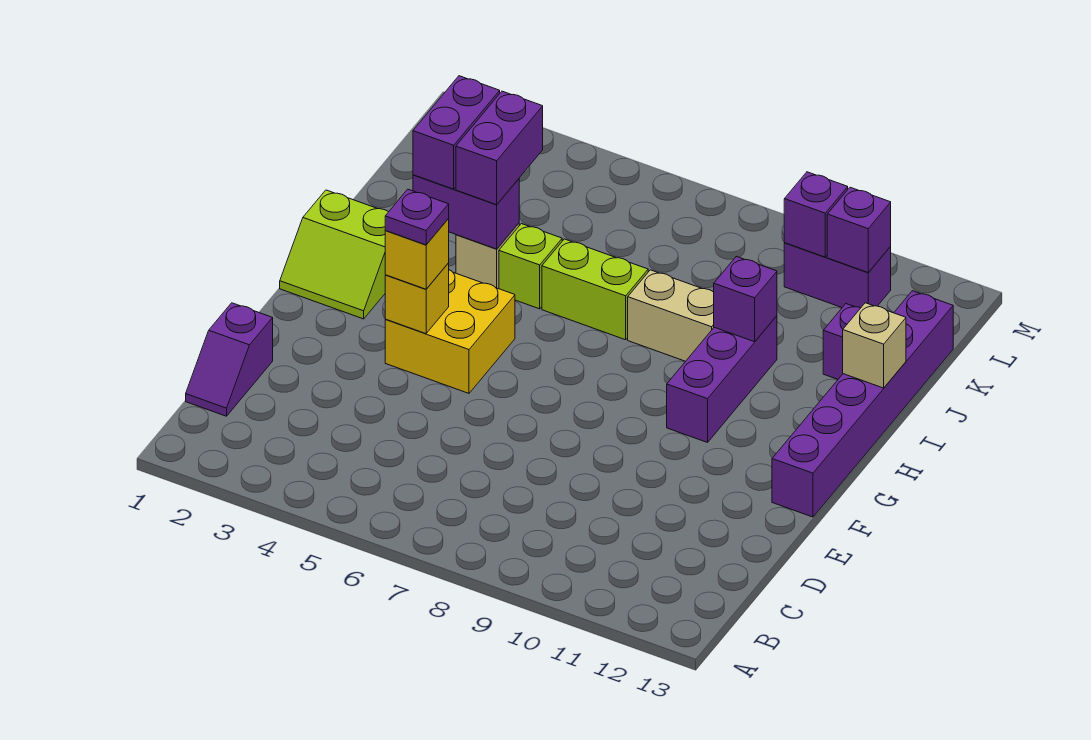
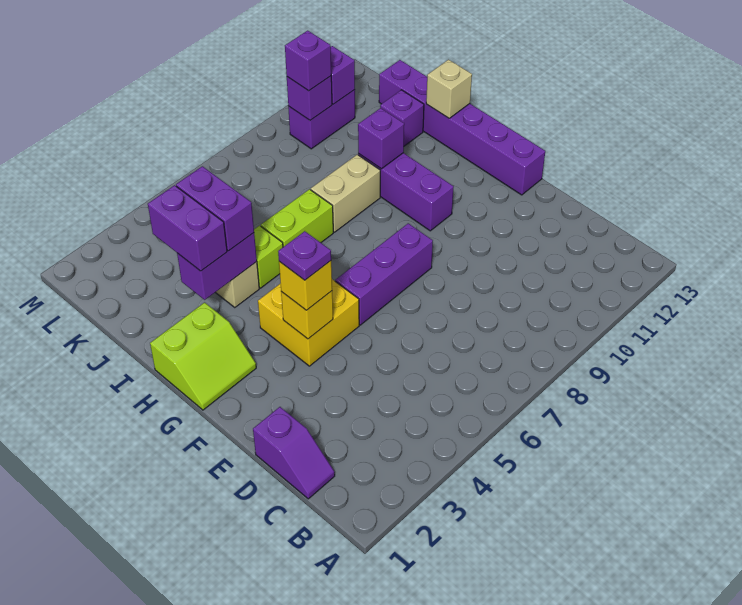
none -> purple brick F6:F8 level 1
none -> purple brick L10 level 3

